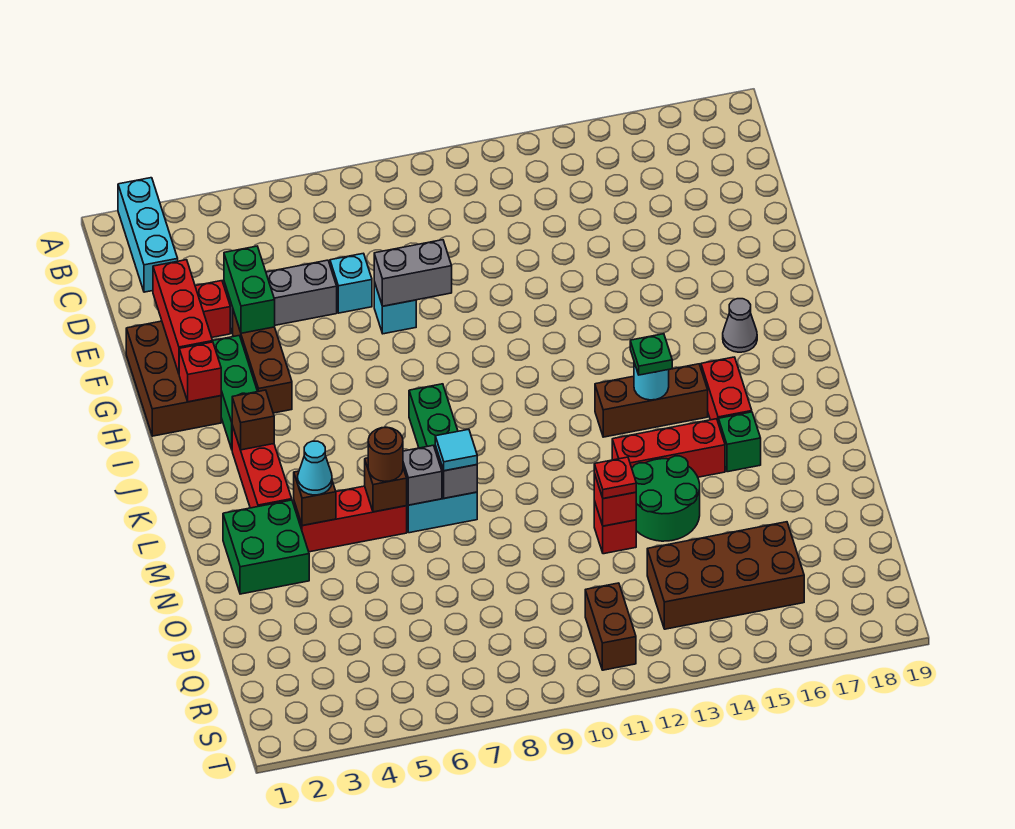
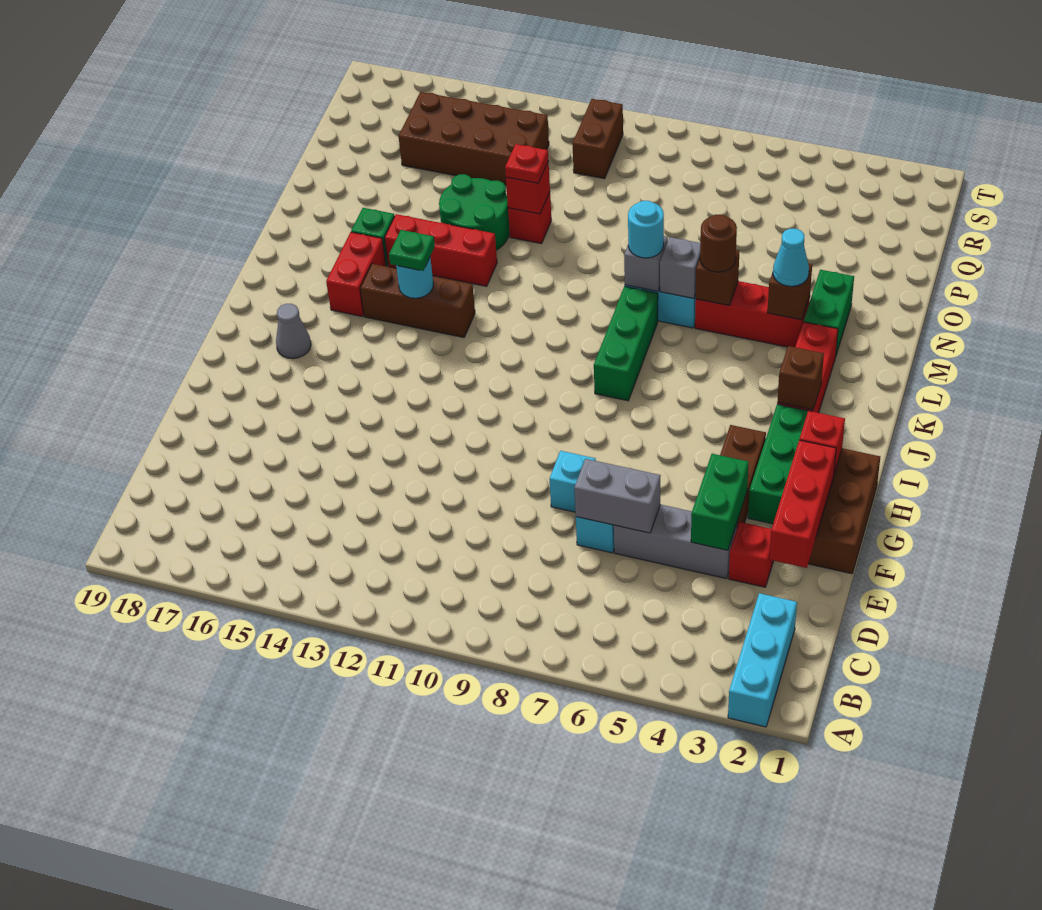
grey brick F8:F9 level 2 -> grey brick E6:E7 level 2
green brick M2:N3 level 1 -> green brick M3:N3 level 1
cyan tile M8 level 3 -> cyan round brick M8 level 3

